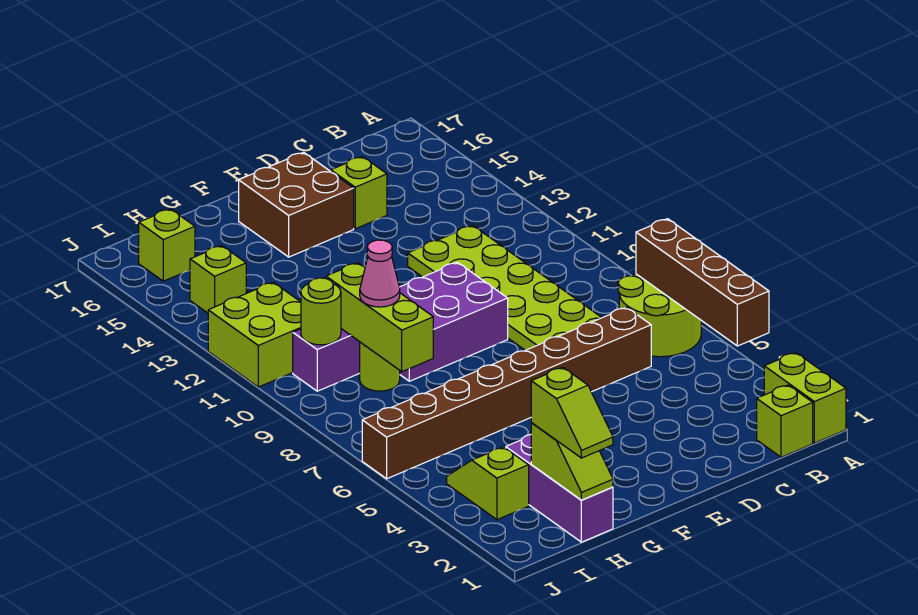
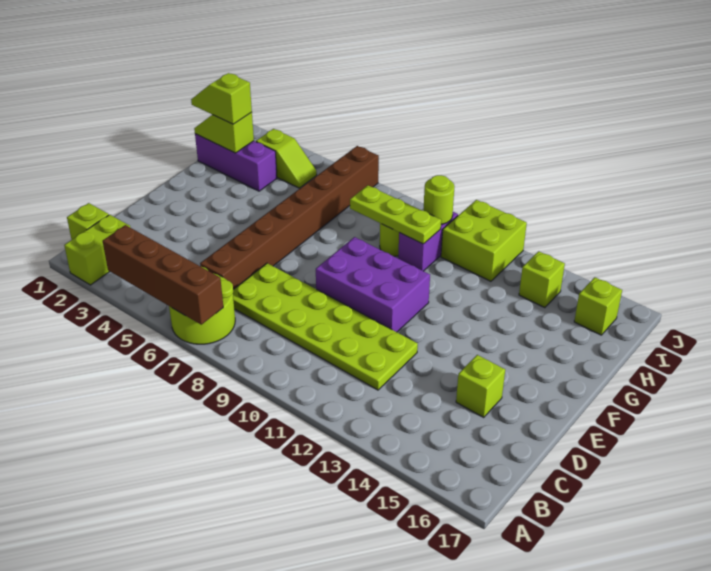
lime brick A1:A2 level 1 -> lime brick A2:B2 level 1
purple brick E9:G10 level 1 -> purple brick E9:F11 level 1
brown brick E15:F16 level 1 -> none
lime brick H8:H10 level 2 -> lime plate H8:H10 level 2
pink cone H9 level 3 -> none

